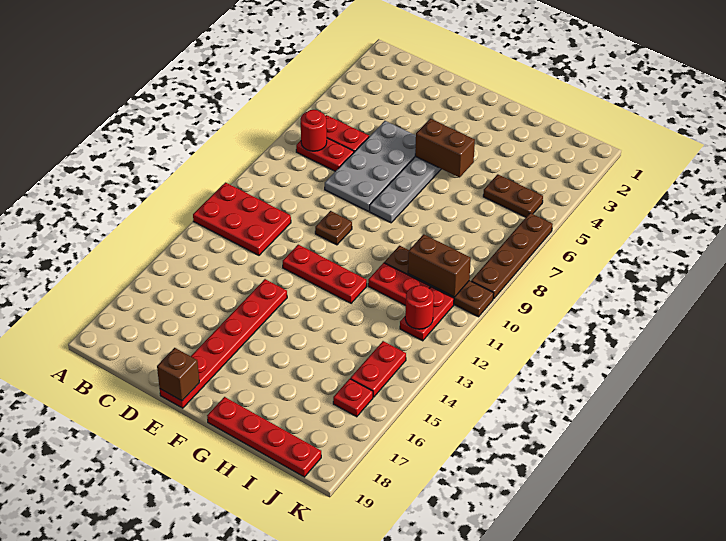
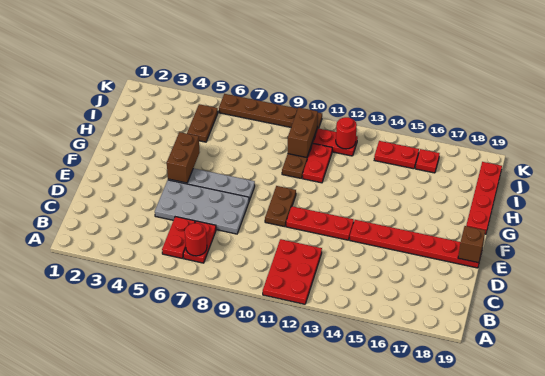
brown plate E10 level 1 -> brown plate E10:F10 level 1
red plate E12:G12 level 1 -> red plate E11:E13 level 1

